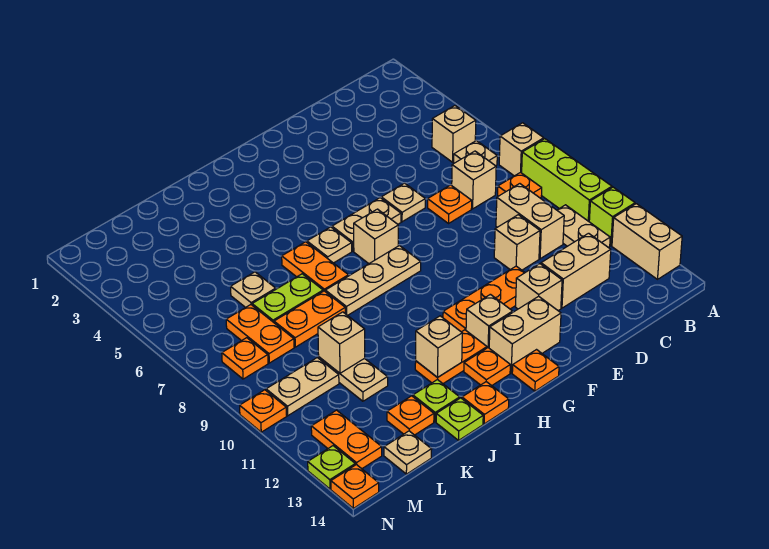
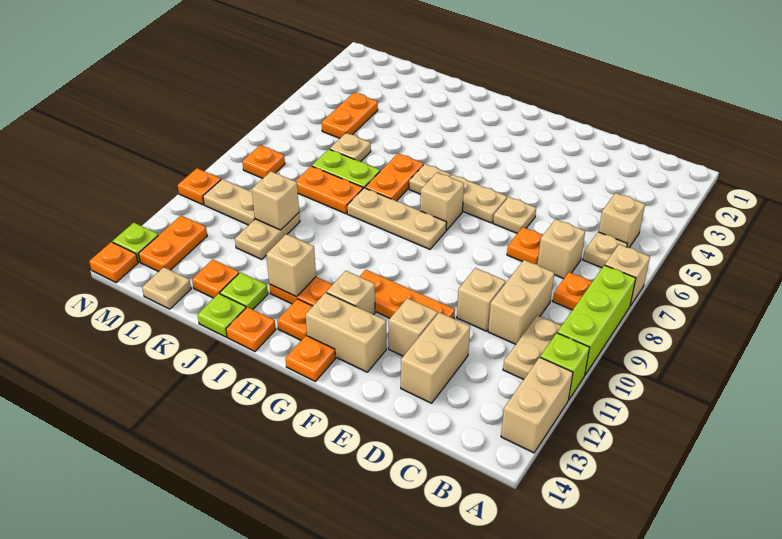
tan brick C12:D12 level 1 -> tan brick D12:D13 level 1
orange plate L7:L8 level 1 -> orange plate L4:L5 level 1

